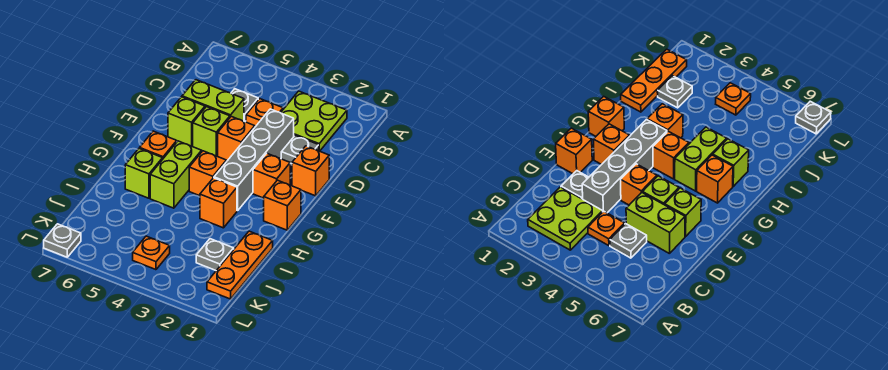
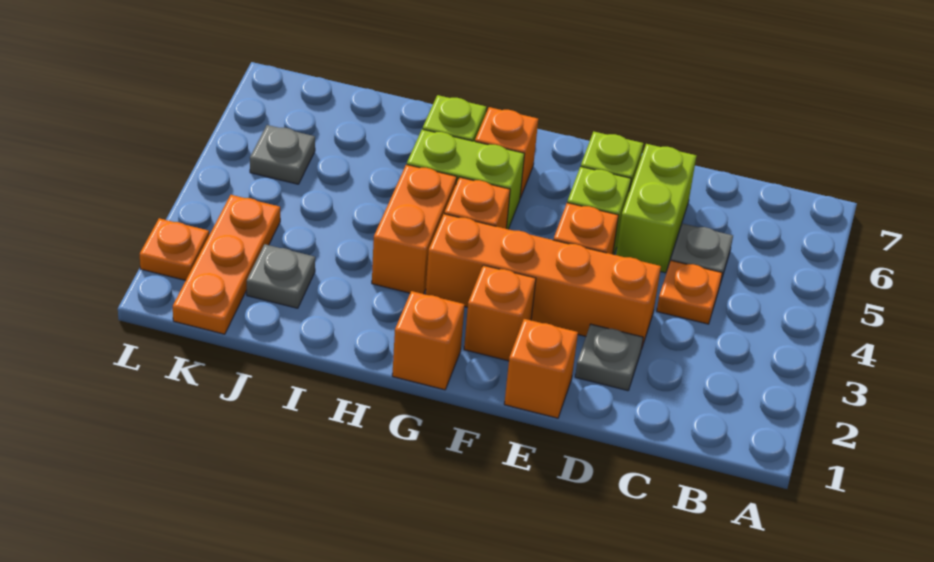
lime plate B2:C3 level 1 -> none
grey brick D3:G3 level 1 -> orange brick D3:G3 level 1
orange brick H3 level 1 -> orange brick H3:H4 level 1
orange plate I1:K1 level 1 -> orange plate K1:K3 level 1
orange plate K4 level 1 -> orange plate L2 level 1
grey plate L7 level 1 -> grey plate K5 level 1

